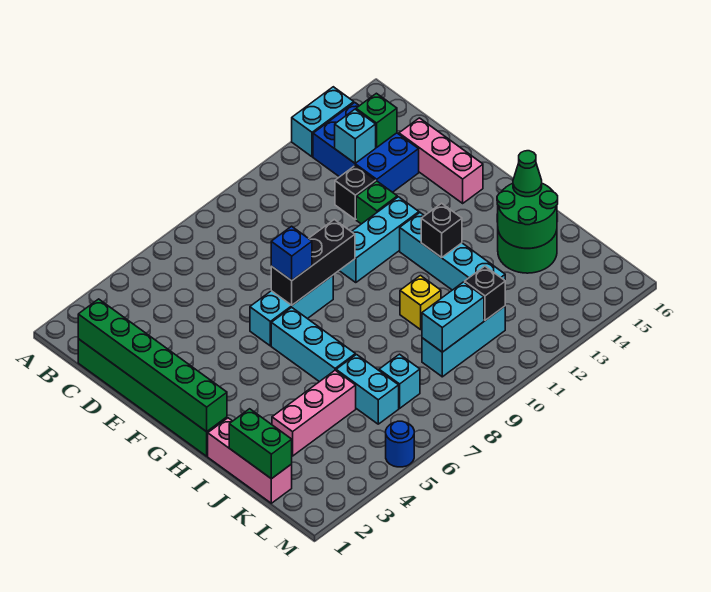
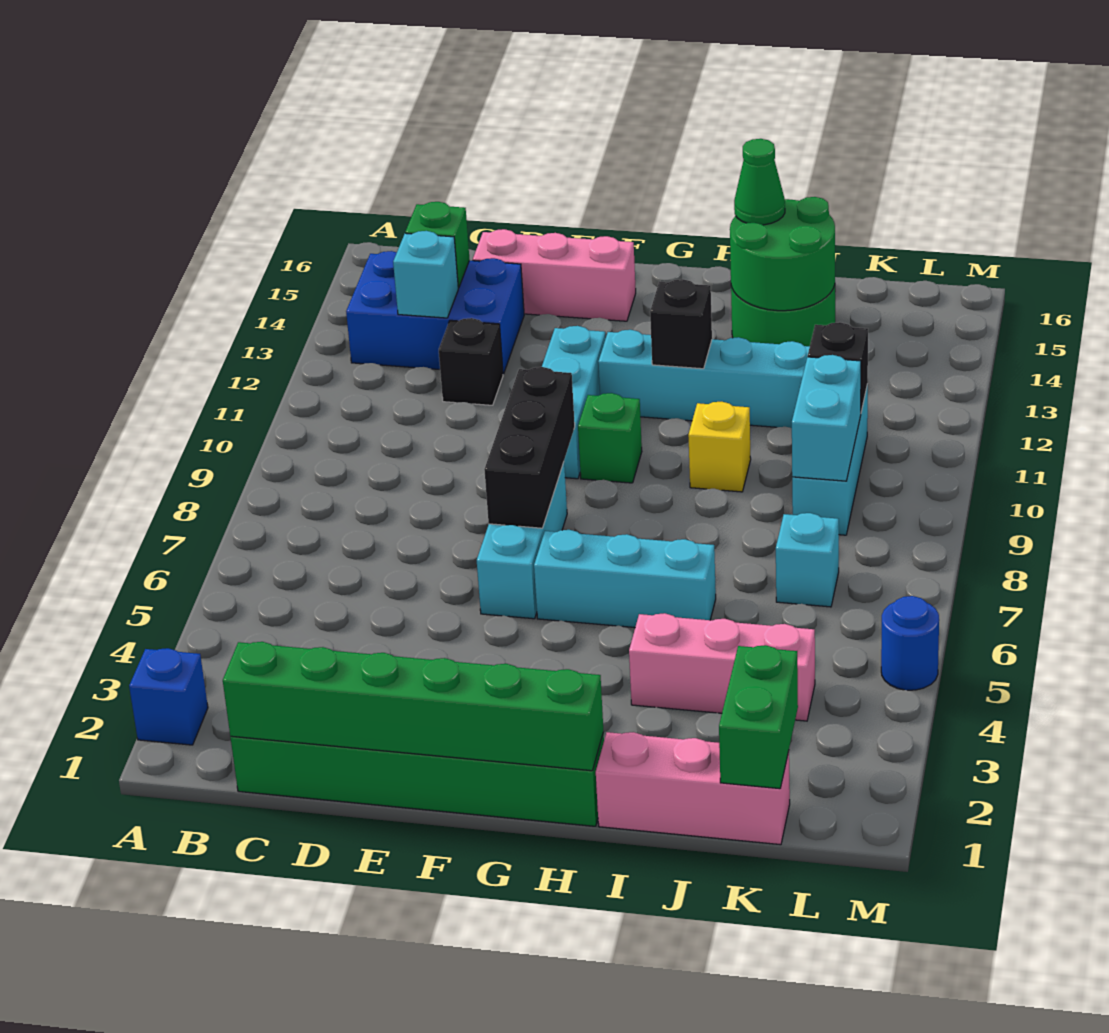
cyan brick A13:A14 level 1 -> none
green brick E12 level 1 -> green brick G10 level 1
blue brick F7 level 3 -> blue brick A2 level 1
green brick J1:K1 level 2 -> green brick K1:K2 level 2
pink brick J3:J5 level 1 -> pink brick I4:K4 level 1
cyan brick J6:K6 level 1 -> none

